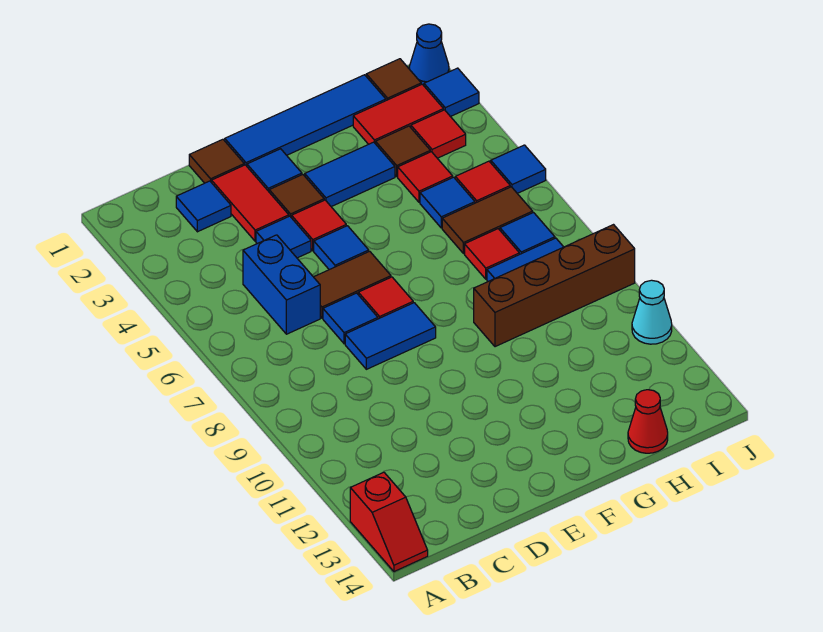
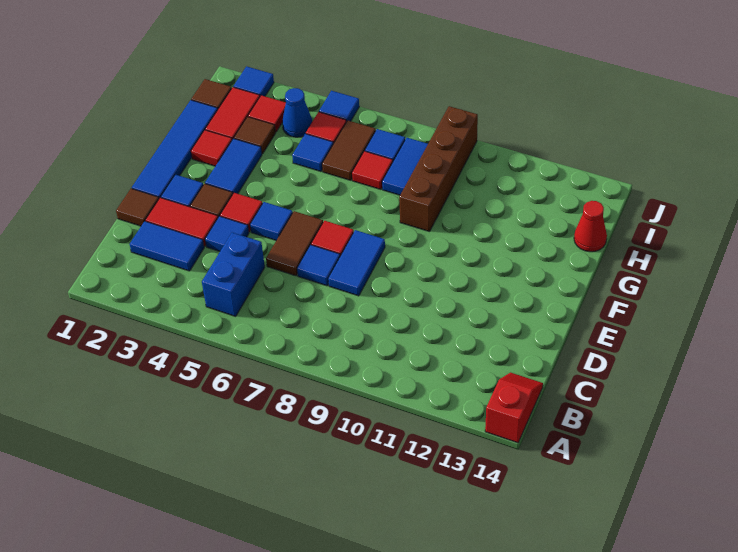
red slope A13:A14 level 1 top 13 -> red slope A14:B14 level 1 top A
blue tile C2 level 1 -> blue tile C2:C3 level 1
blue brick C5:C6 level 1 -> blue brick B5:C5 level 1
red tile H4 level 1 -> red tile G2 level 1
blue cone J1 level 1 -> blue cone I4 level 1
cyan cone J11 level 1 -> none

